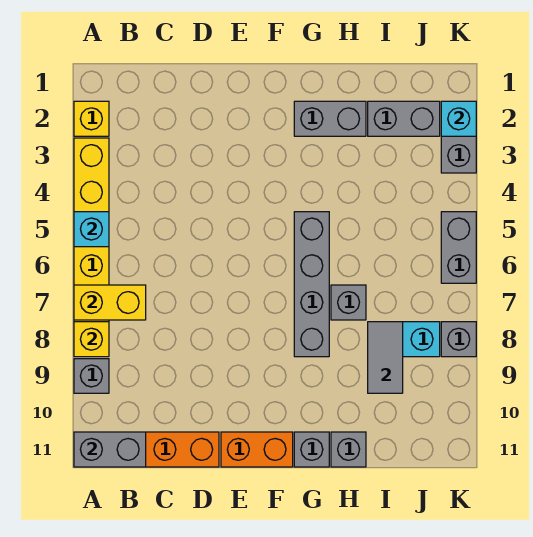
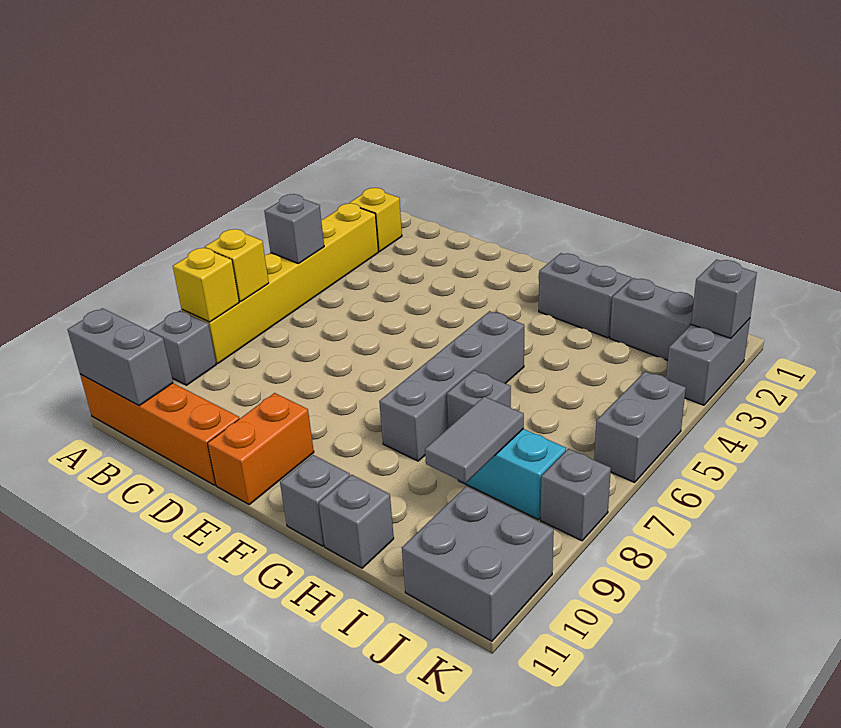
cyan brick A5 level 2 -> grey brick A5 level 2
yellow brick A7:B7 level 2 -> yellow brick A7 level 2
orange brick E11:F11 level 1 -> orange brick E10:E11 level 1
none -> grey brick J10:K11 level 1
cyan brick K2 level 2 -> grey brick K2 level 2

